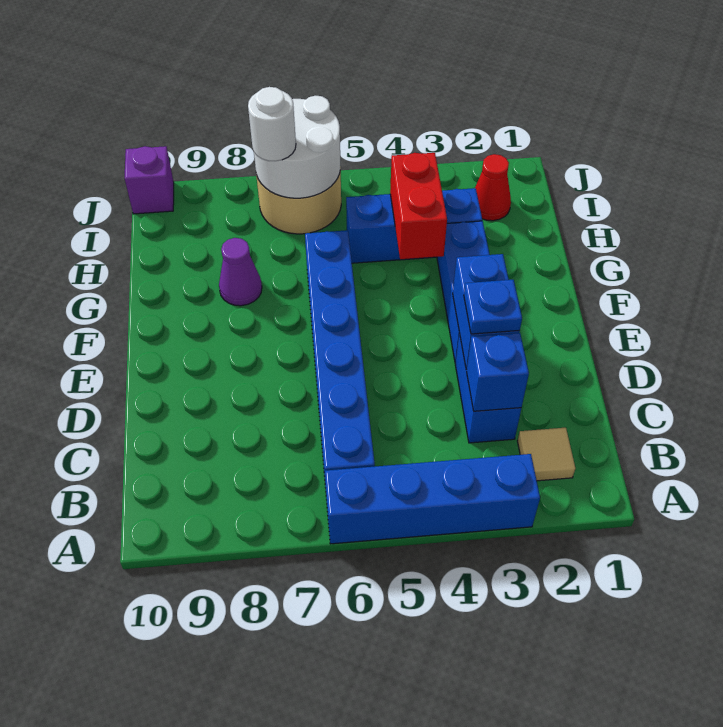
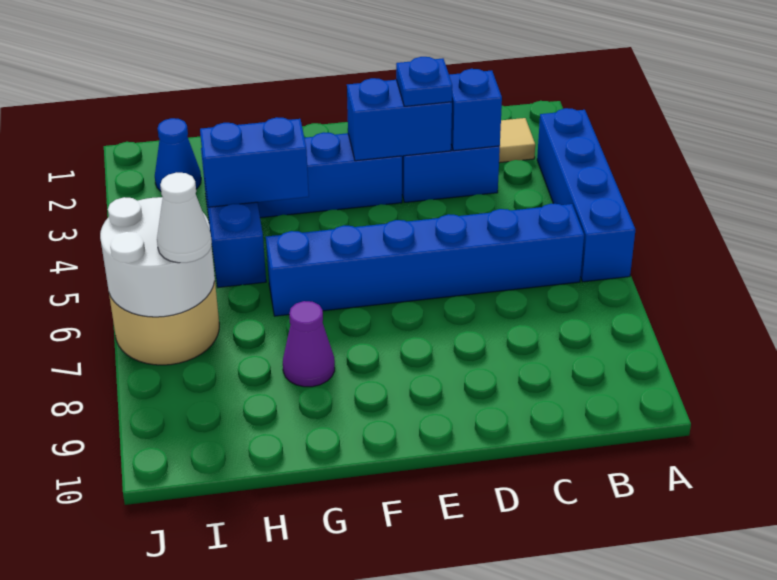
red brick G4:H4 level 2 -> blue brick G4:H4 level 2
red cone I2 level 1 -> blue cone I2 level 1
white round brick I7 level 3 -> white cone I7 level 3
purple brick J10 level 1 -> none

